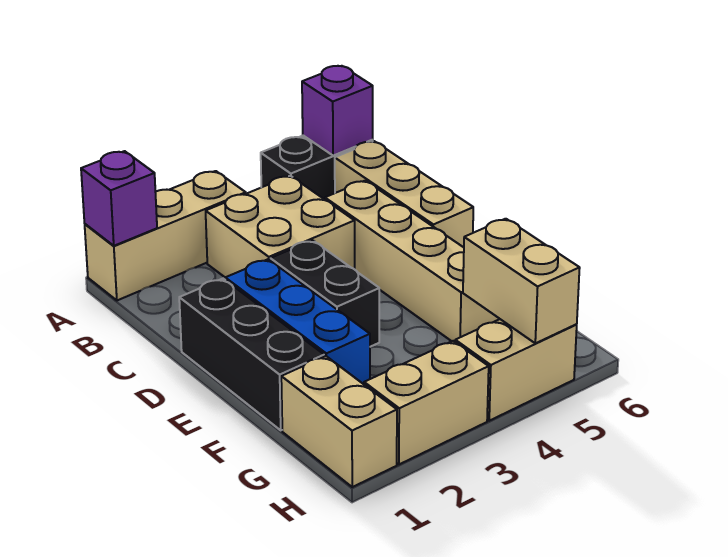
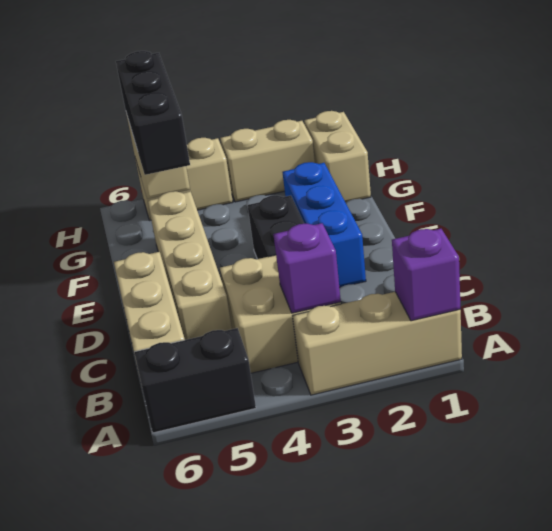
purple brick A6 level 2 -> purple brick B3 level 2
black brick D1:F1 level 1 -> black brick F5:H5 level 3

